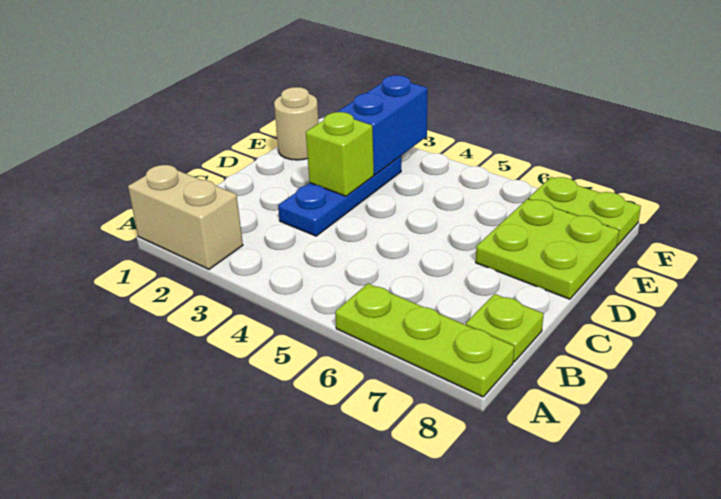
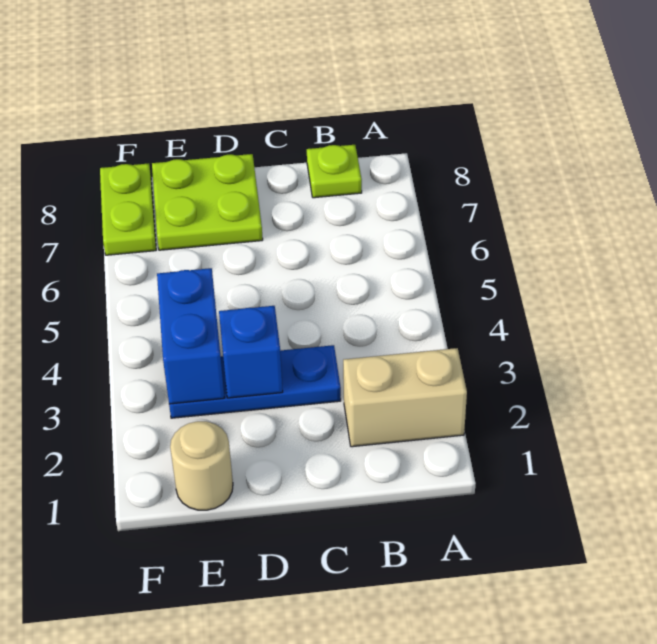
tan brick A1:A2 level 1 -> tan brick A2:B2 level 1
lime plate A6:A8 level 1 -> none
lime brick D3 level 2 -> blue brick D3 level 2
blue brick E3:F3 level 2 -> blue brick E3:E4 level 2

